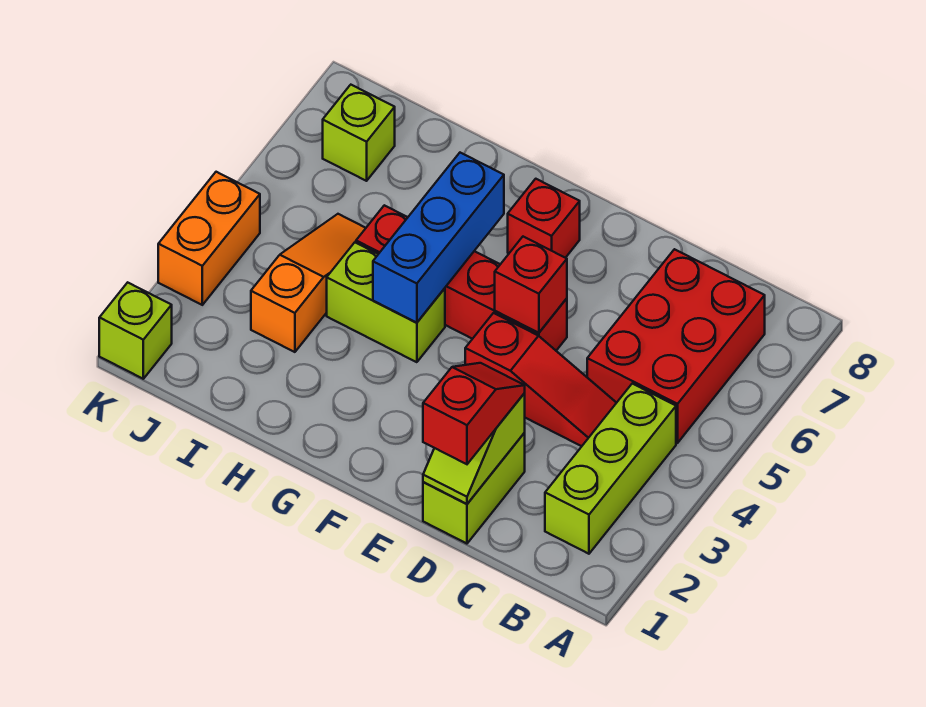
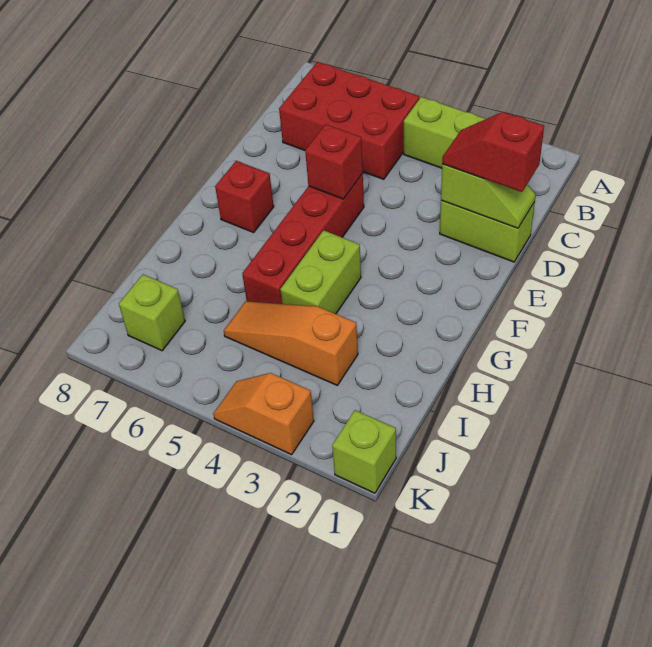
red slope C4:E4 level 1 top E -> none
blue brick G4:G6 level 2 -> none
orange brick K3:K4 level 1 -> orange slope K3:K4 level 1 top 3

